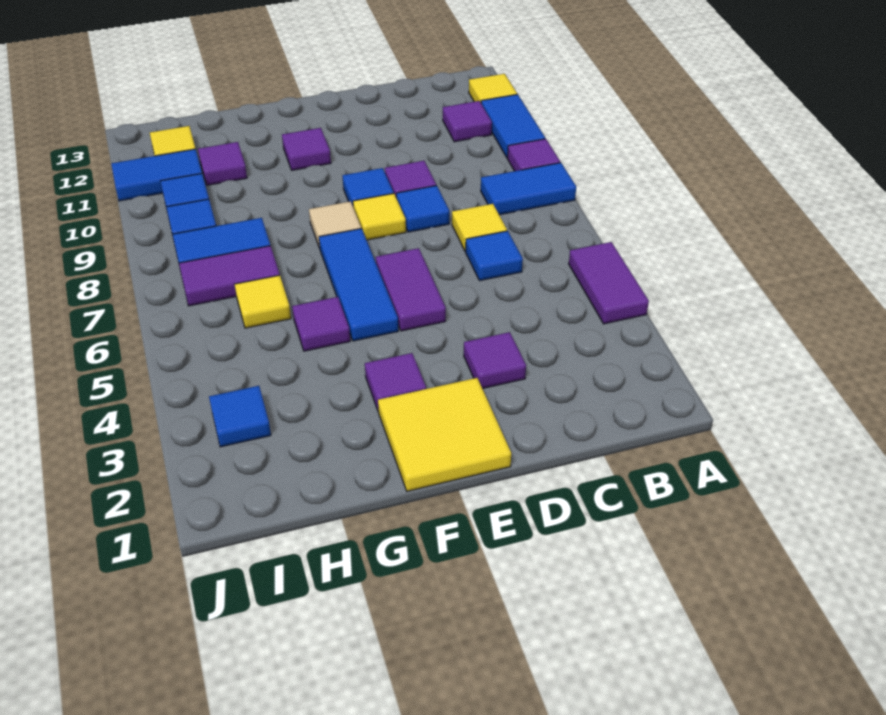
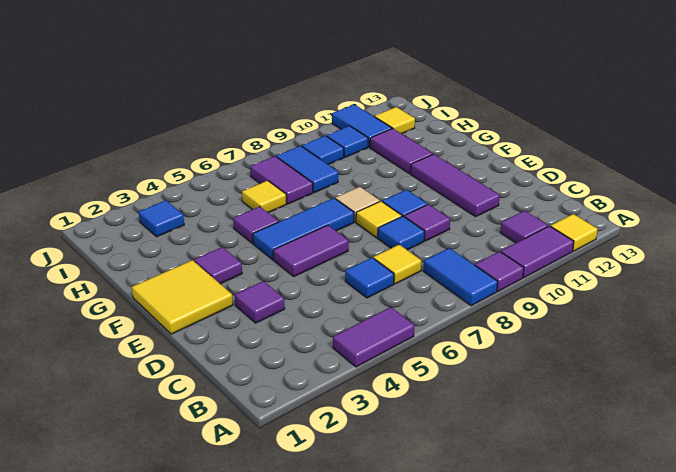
blue tile A10:A11 level 1 -> purple tile A10:A11 level 1
purple tile F11 level 1 -> purple tile D11:F11 level 1
purple tile H11 level 1 -> purple tile G11:H11 level 1

